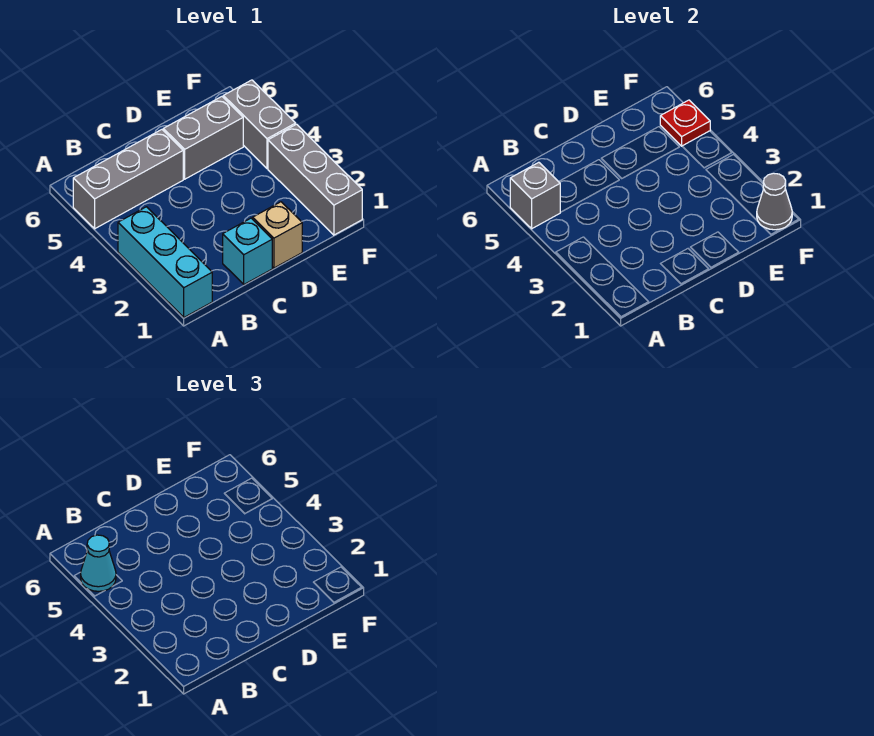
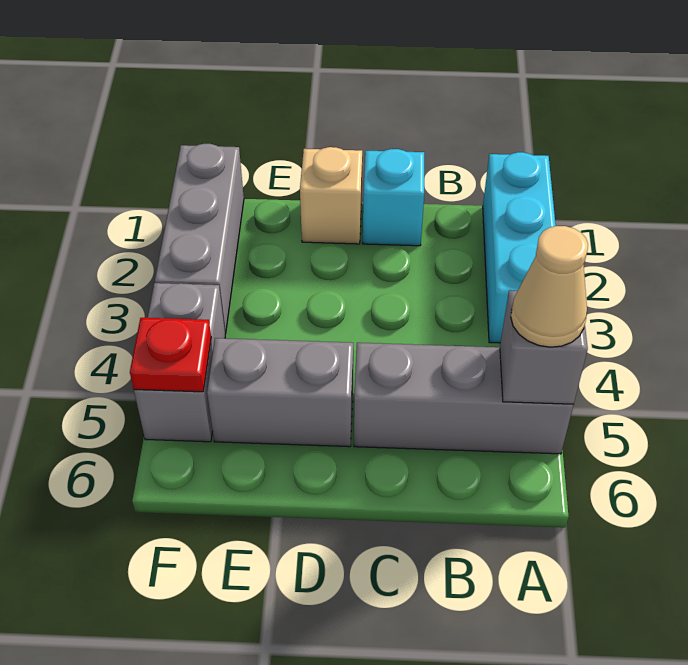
cyan cone A5 level 3 -> tan cone A5 level 3
grey cone F1 level 2 -> none

